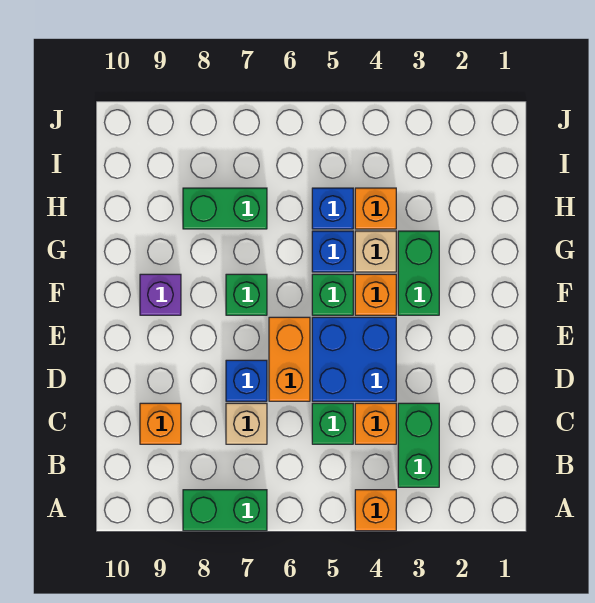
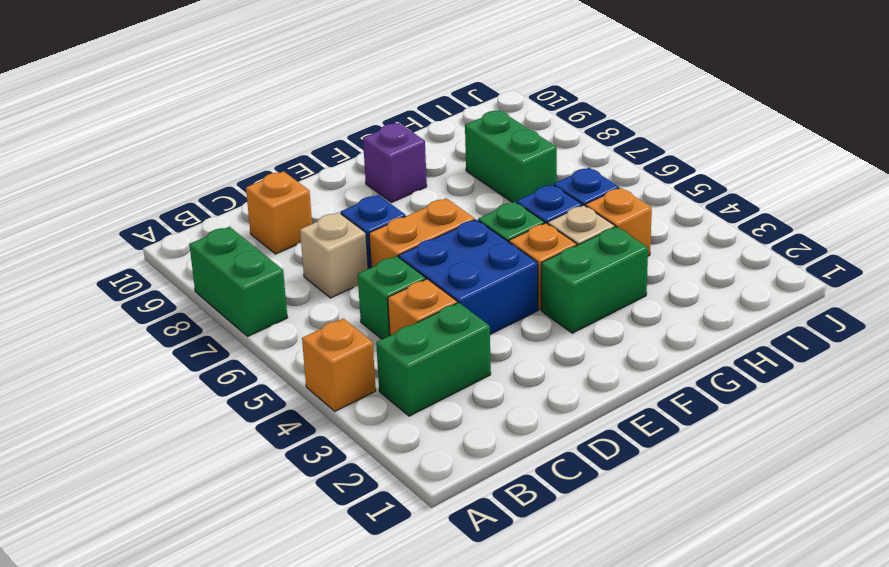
green brick F7 level 1 -> none

